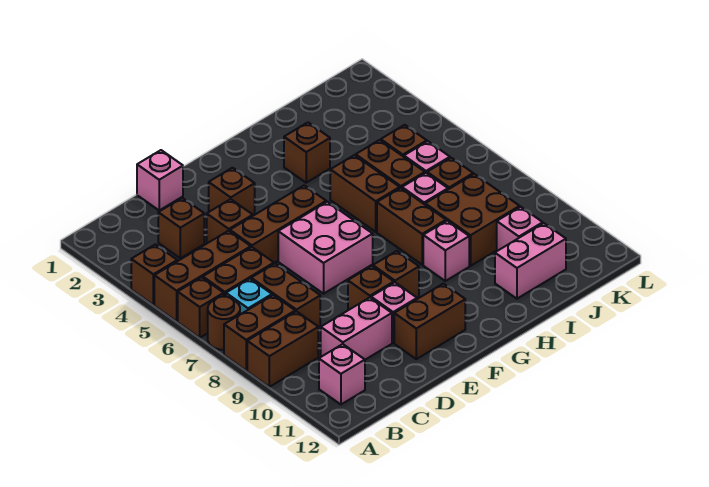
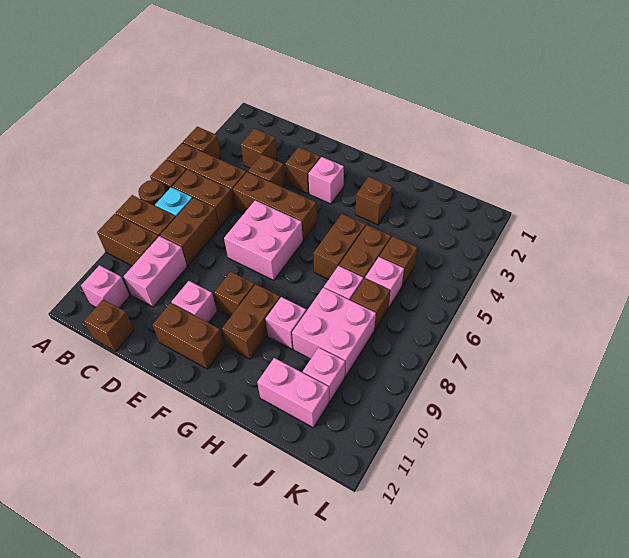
pink brick C10:D10 level 1 -> pink brick C9:C10 level 1
pink brick D1 level 1 -> pink brick F3 level 1
brown brick E9 level 1 -> brown brick C12 level 1
brown brick H7:H8 level 1 -> brown brick G9:G10 level 1
brown brick I8:J9 level 1 -> pink brick I8:J9 level 1

